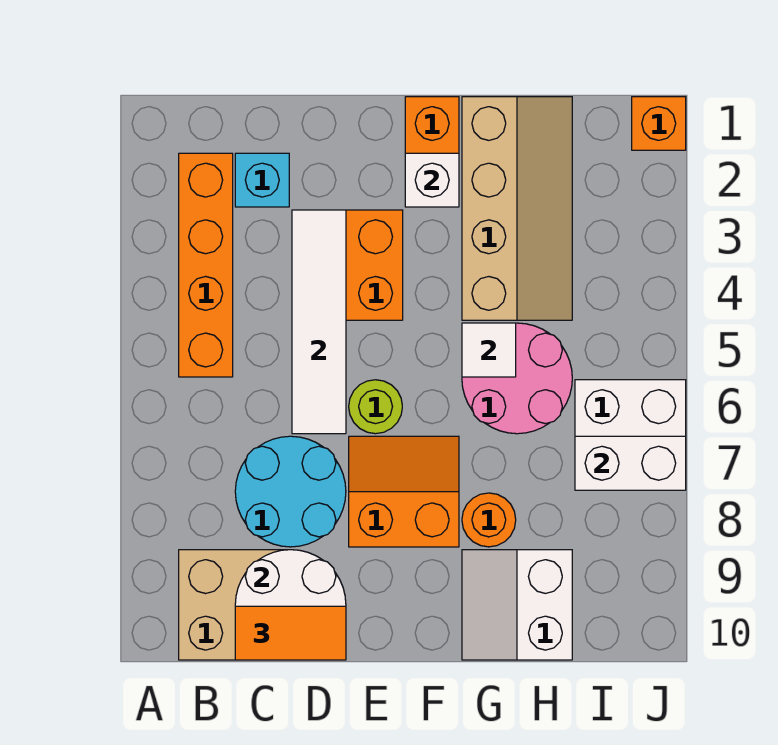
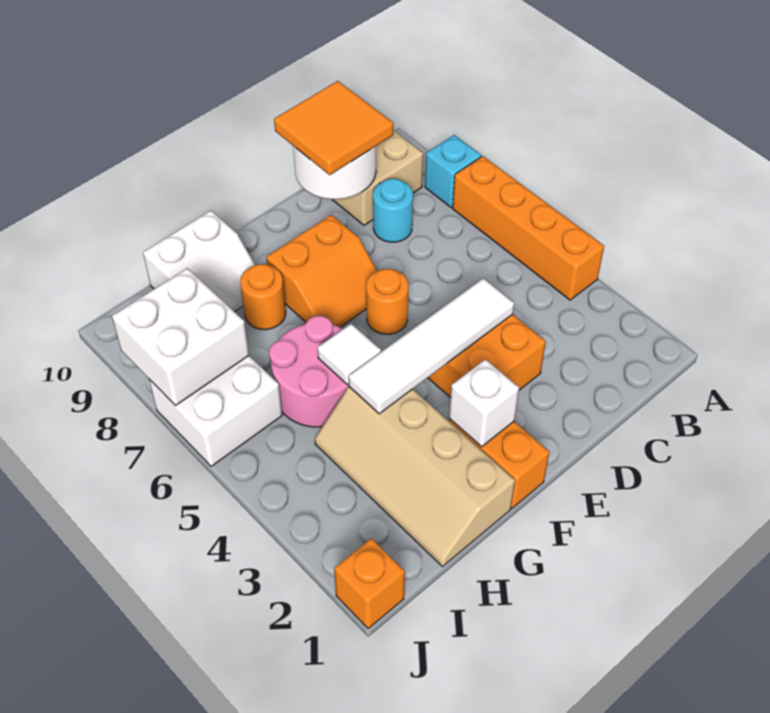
orange brick B2:B5 level 1 -> orange brick A4:A7 level 1
cyan brick C2 level 1 -> cyan brick A8 level 1
cyan round brick C7:D8 level 1 -> cyan round brick C8 level 1
orange tile C10:D10 level 3 -> orange tile C9:D10 level 3
white tile D3:D6 level 2 -> white tile D4:G4 level 2
lime round brick E6 level 1 -> orange round brick E6 level 1
white slope G9:H10 level 1 top H -> white slope G9:H10 level 1 top 10
white brick I7:J7 level 2 -> white brick I7:J8 level 2

